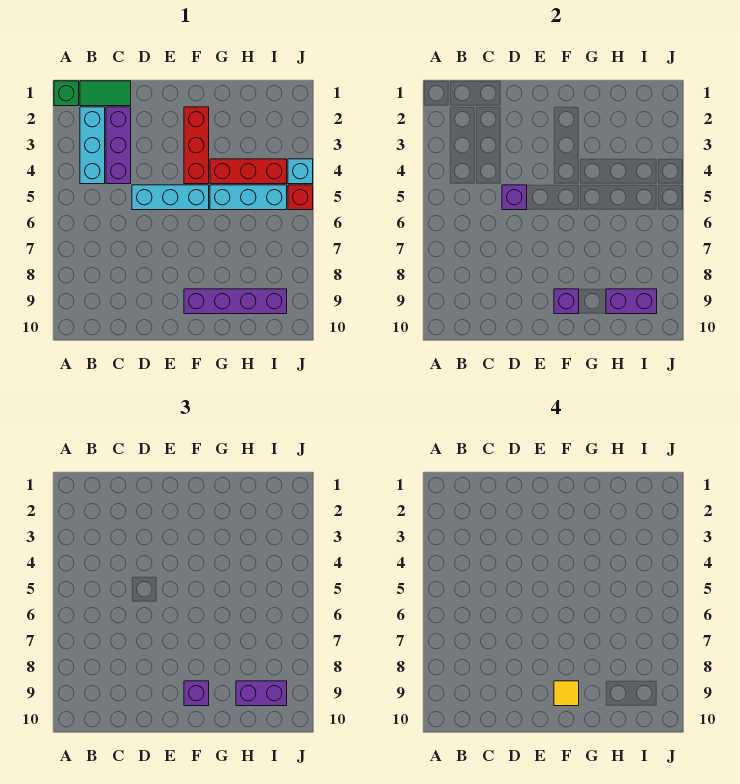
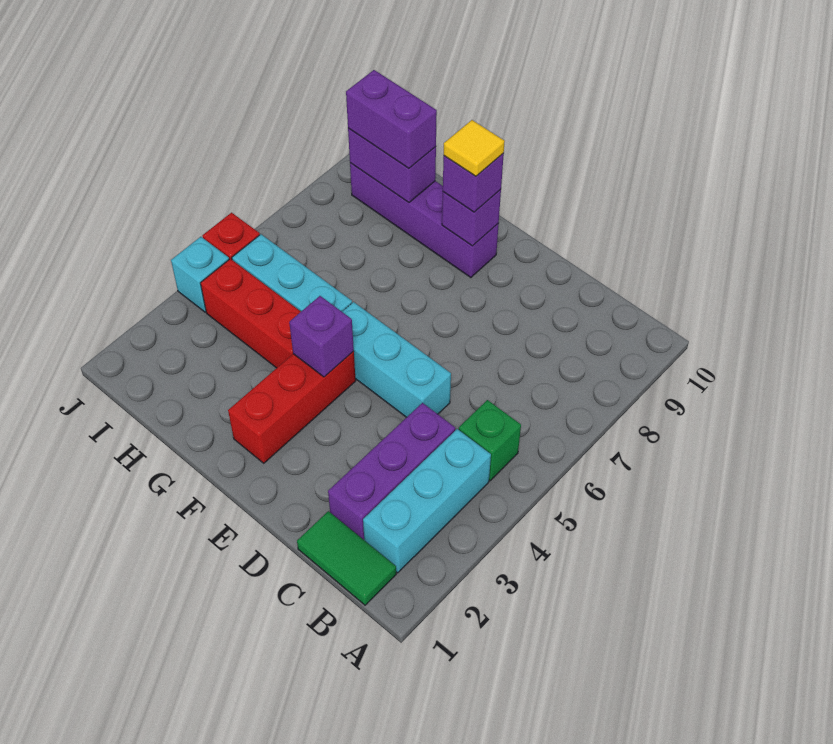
green brick A1 level 1 -> green brick B5 level 1
purple brick D5 level 2 -> purple brick F4 level 2

